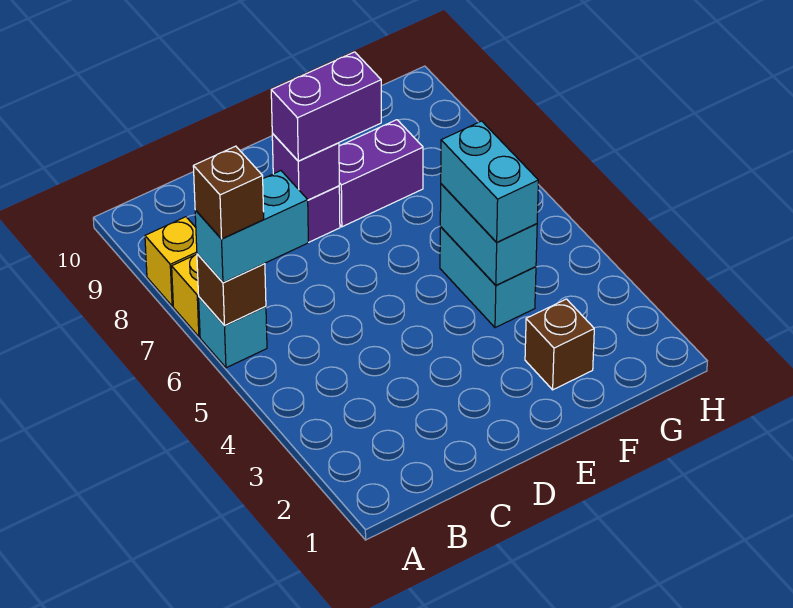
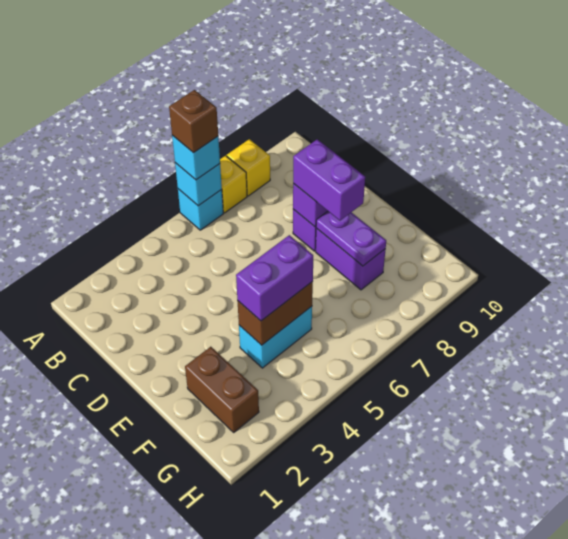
brown brick A6 level 2 -> cyan brick A6 level 2
cyan brick A6:B6 level 3 -> cyan brick A6 level 3
none -> purple plate E8:F8 level 2
brown brick F2 level 1 -> brown brick F2:G2 level 1
cyan brick F4:F5 level 2 -> brown brick F4:F5 level 2
cyan brick F4:F5 level 3 -> purple brick F4:F5 level 3

